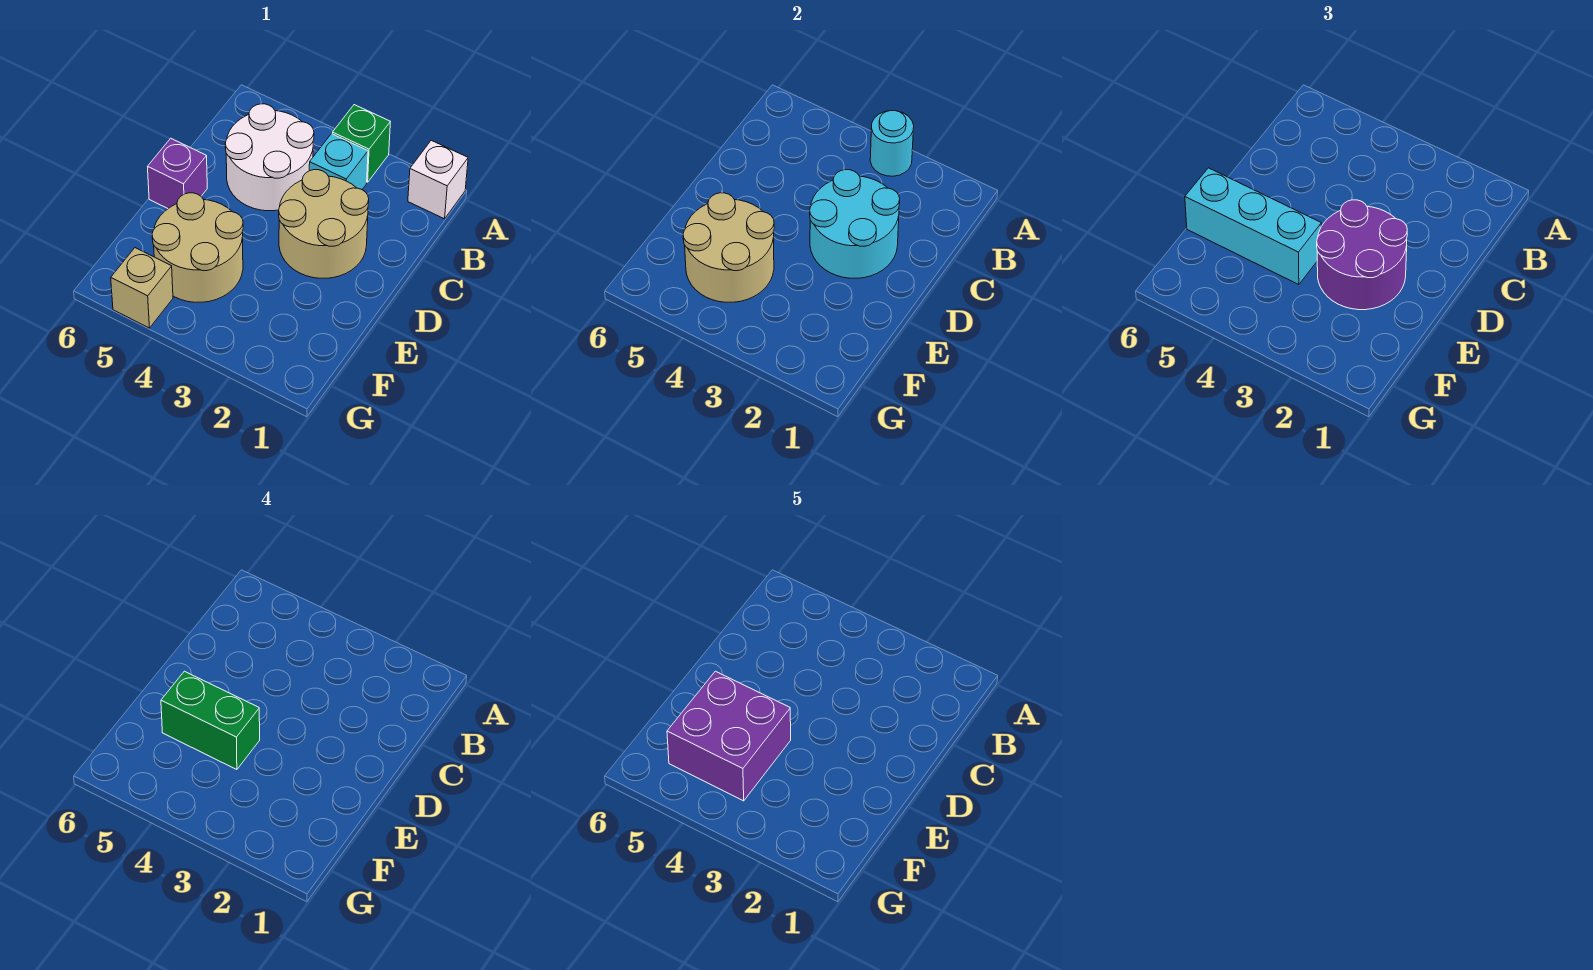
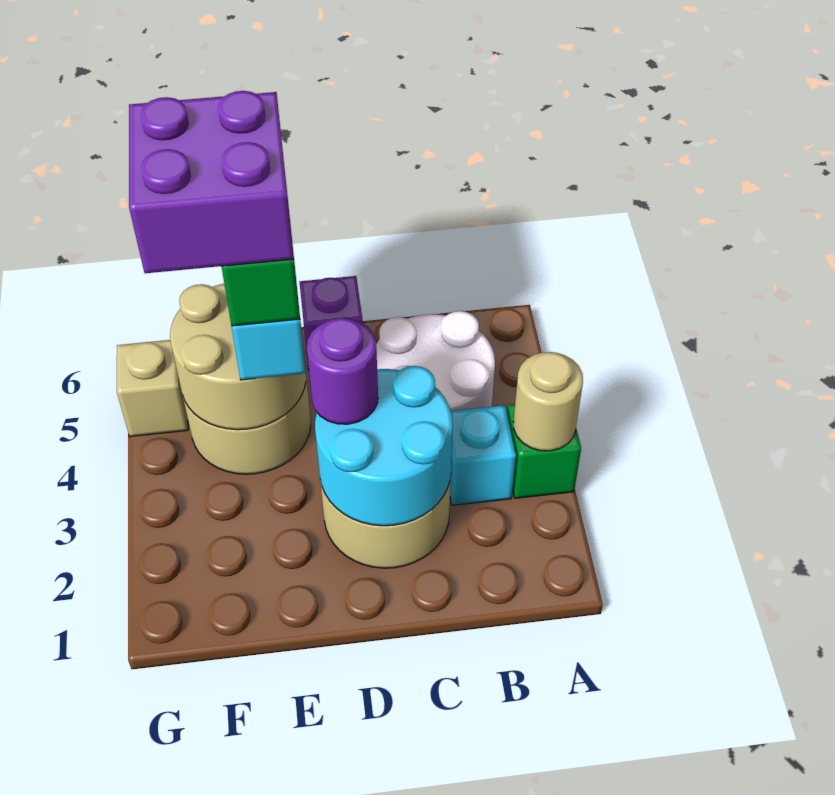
white brick A1 level 1 -> none
cyan round brick A3 level 2 -> tan round brick A3 level 2
purple round brick D2:E3 level 3 -> purple round brick D3 level 3

